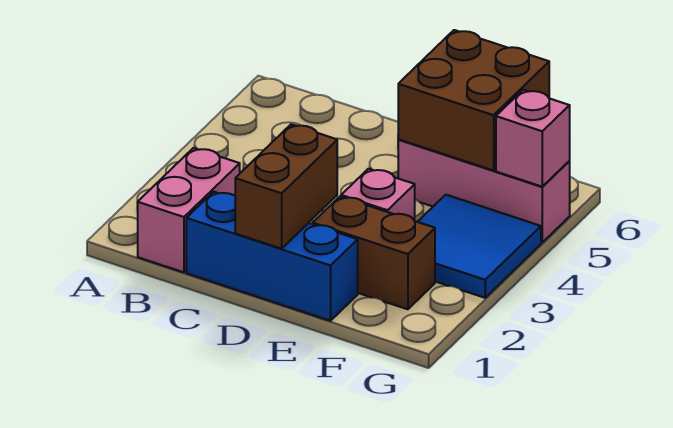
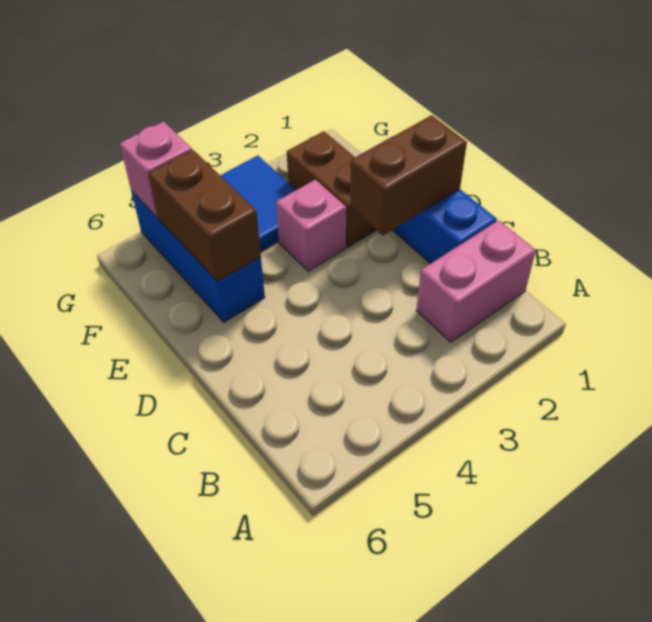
pink brick E5:G5 level 1 -> blue brick E5:G5 level 1
brown brick E5:F6 level 2 -> brown brick E5:F5 level 2

